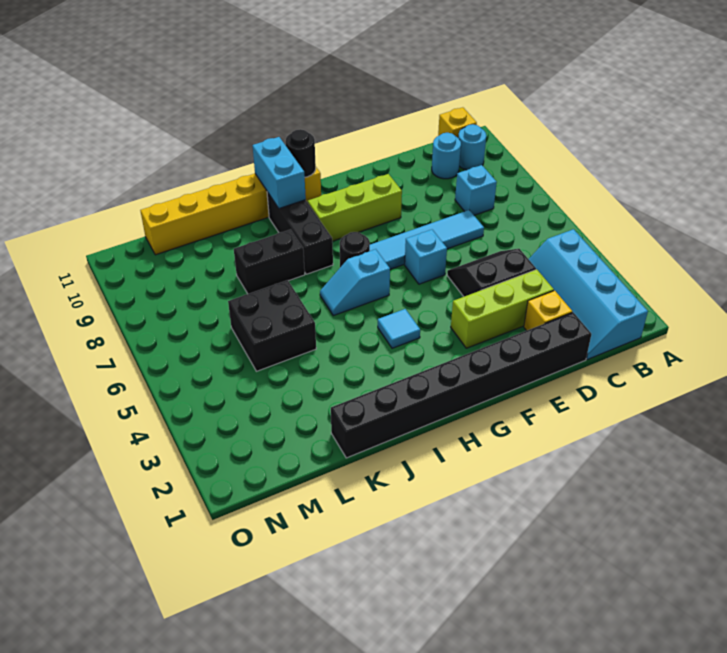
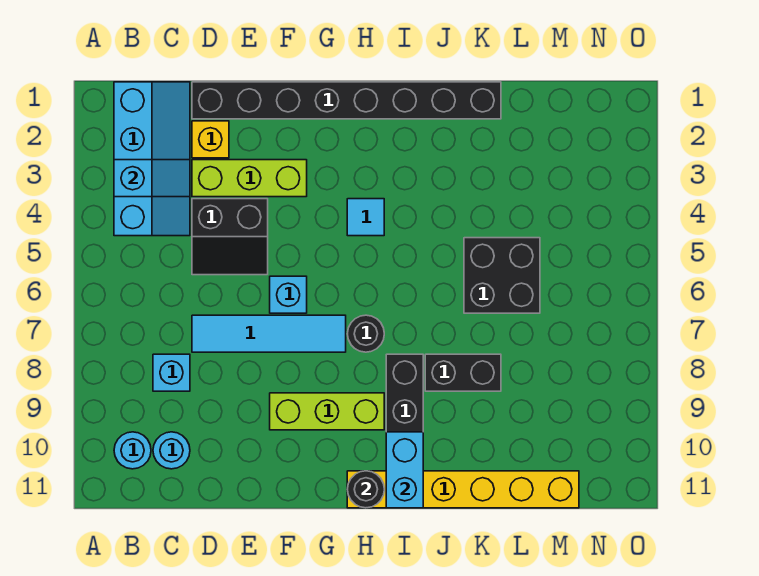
yellow brick B11 level 1 -> none
cyan slope H6:I6 level 1 top H -> cyan slope B3:C3 level 2 top B

